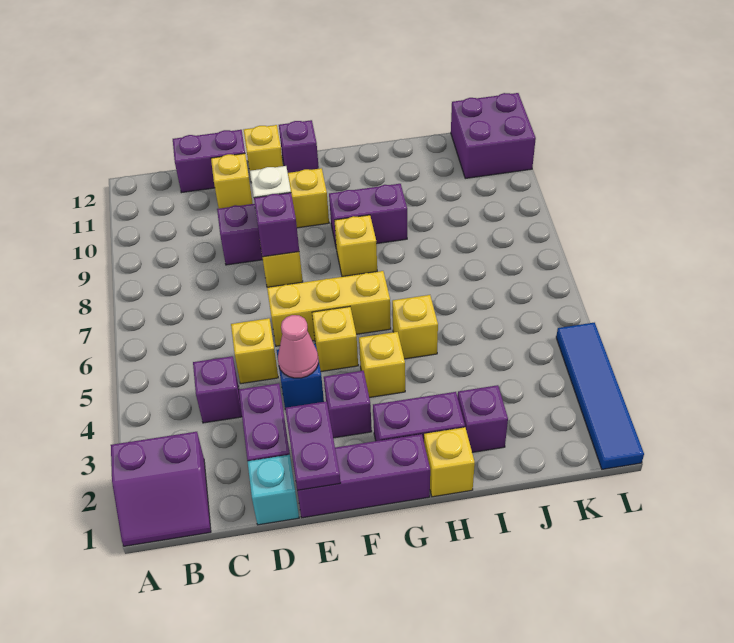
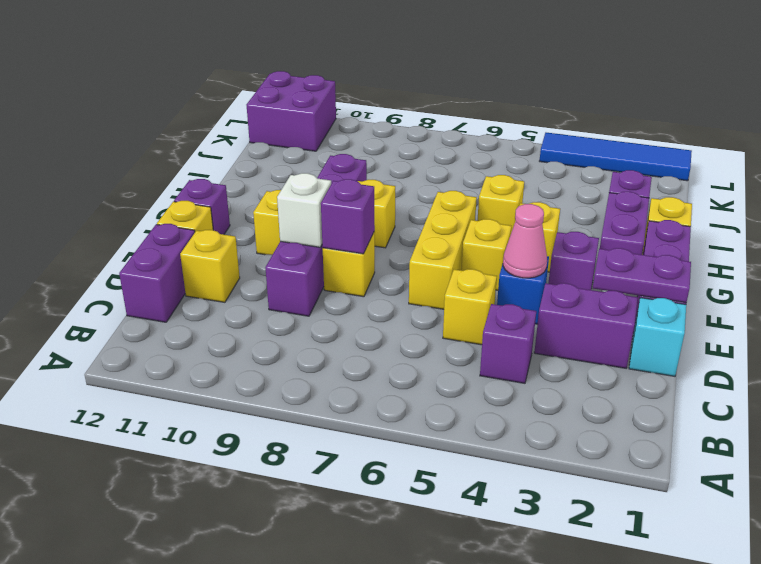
purple slope A1:B2 level 1 top 2 -> none

